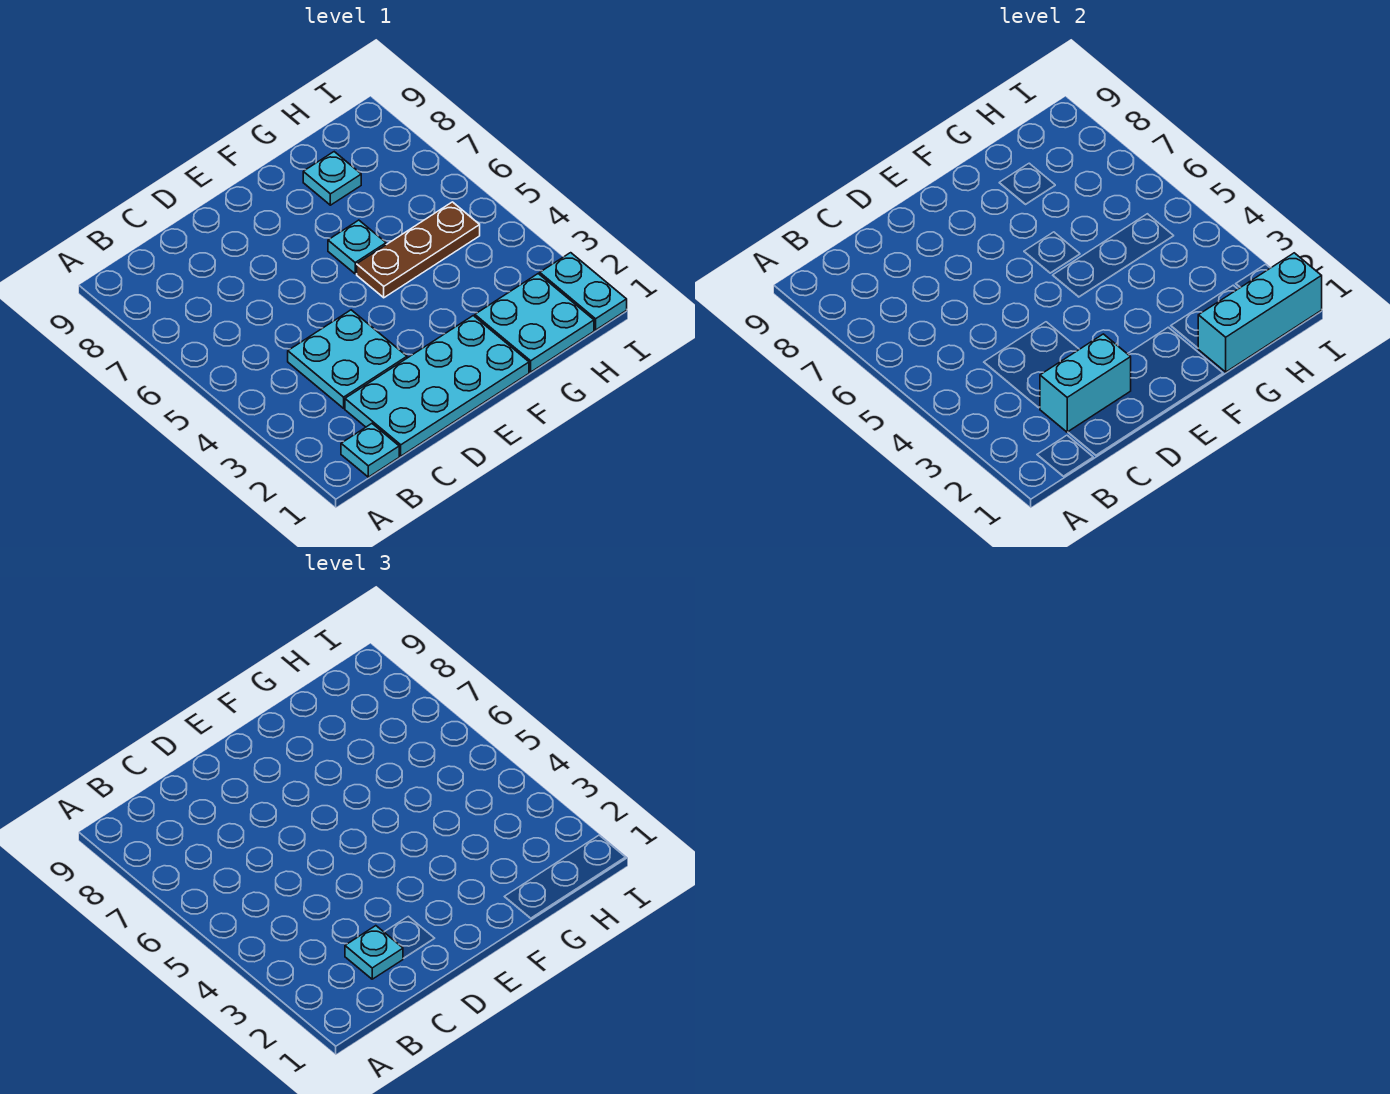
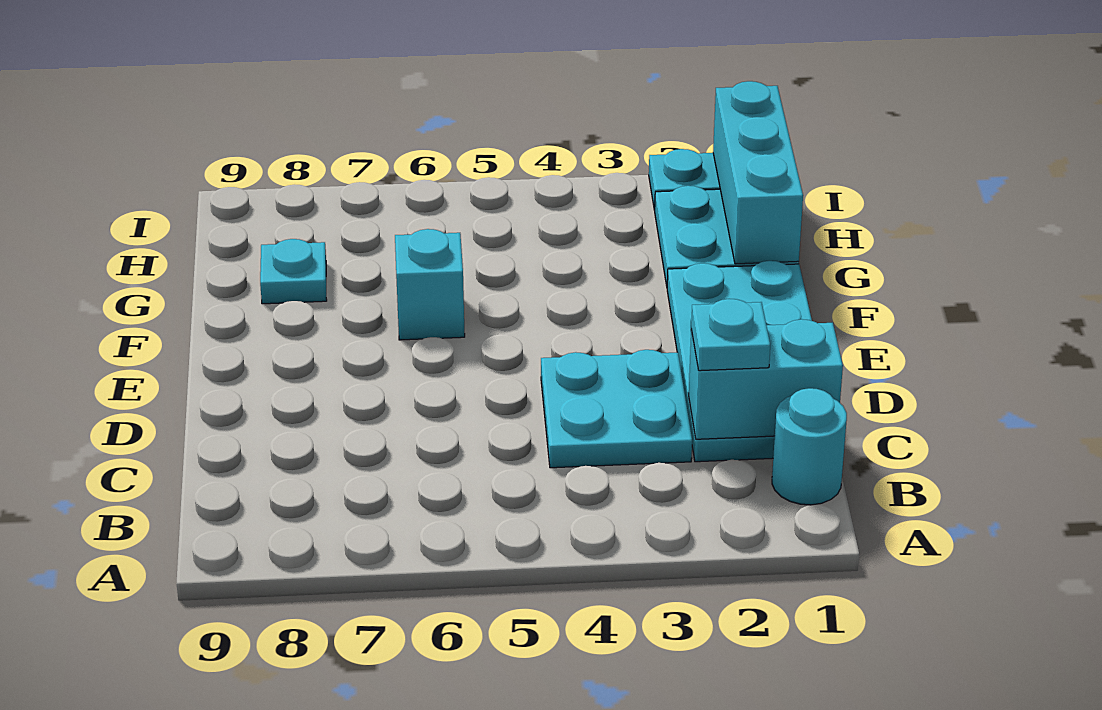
cyan plate B1 level 1 -> cyan round brick B1 level 1
cyan brick C2:D2 level 2 -> cyan brick C1:C2 level 2
brown plate F5:H5 level 1 -> none
cyan plate F6 level 1 -> cyan brick F6 level 1

